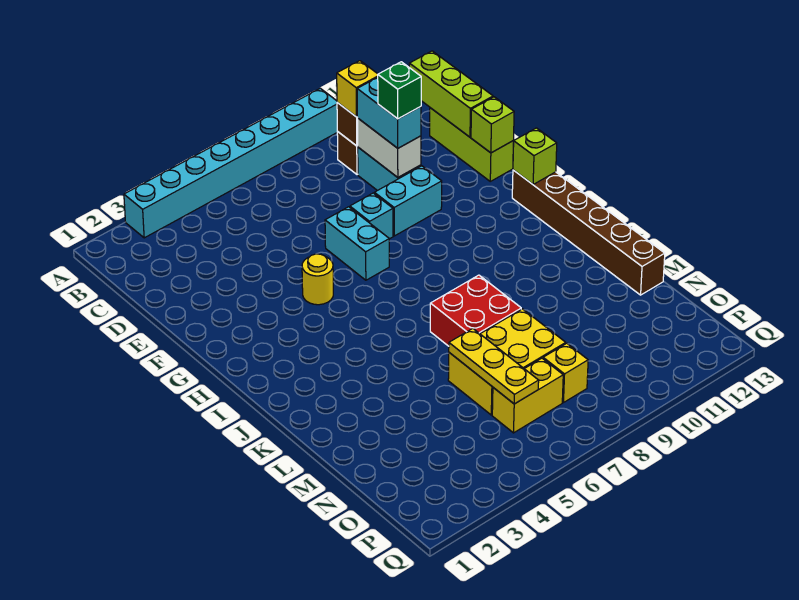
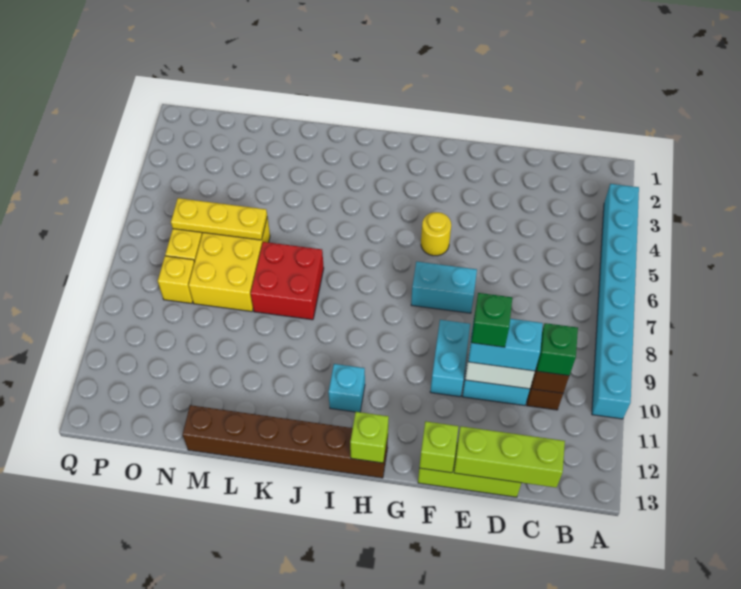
yellow brick C10 level 3 -> green brick C10 level 3
cyan brick F8 level 1 -> cyan brick I11 level 1

